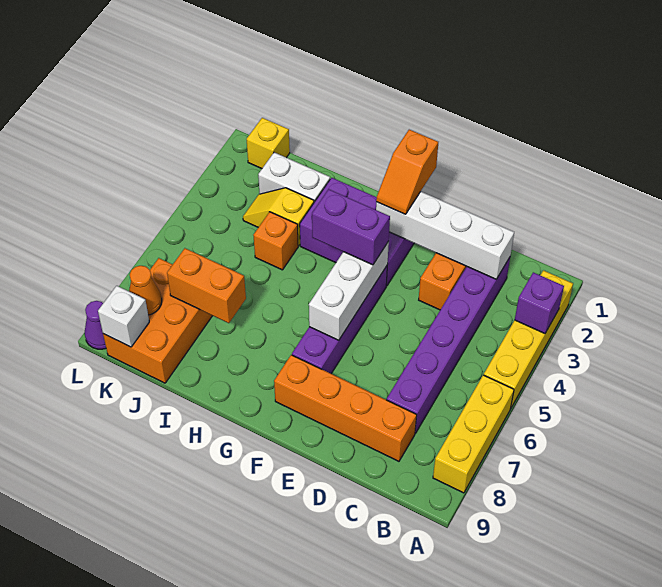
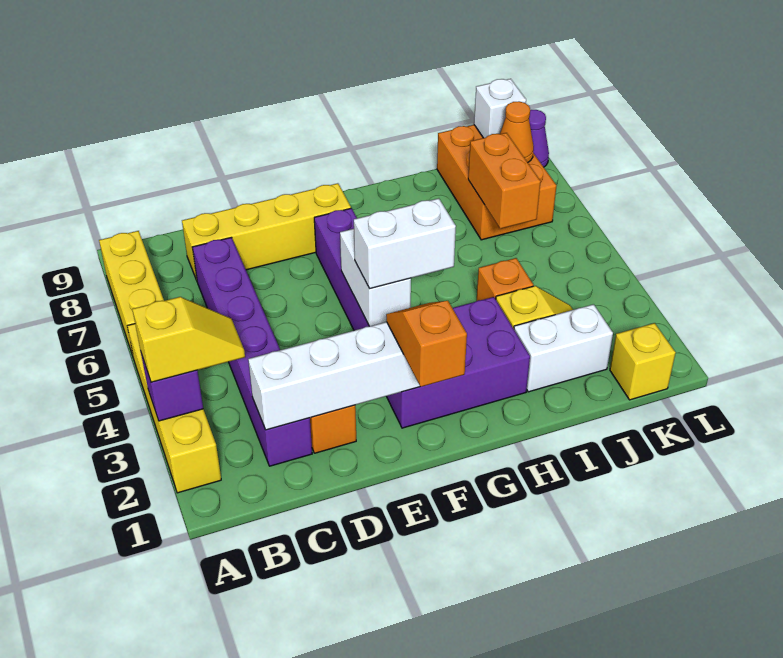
none -> yellow slope A3:B3 level 3 top A
orange brick C8:F8 level 1 -> yellow brick C8:F8 level 1
white brick F4:F6 level 2 -> white brick F4:F5 level 2
purple brick F4:G4 level 3 -> white brick F4:G4 level 3
orange brick I7:J7 level 2 -> orange brick J6:J7 level 2

